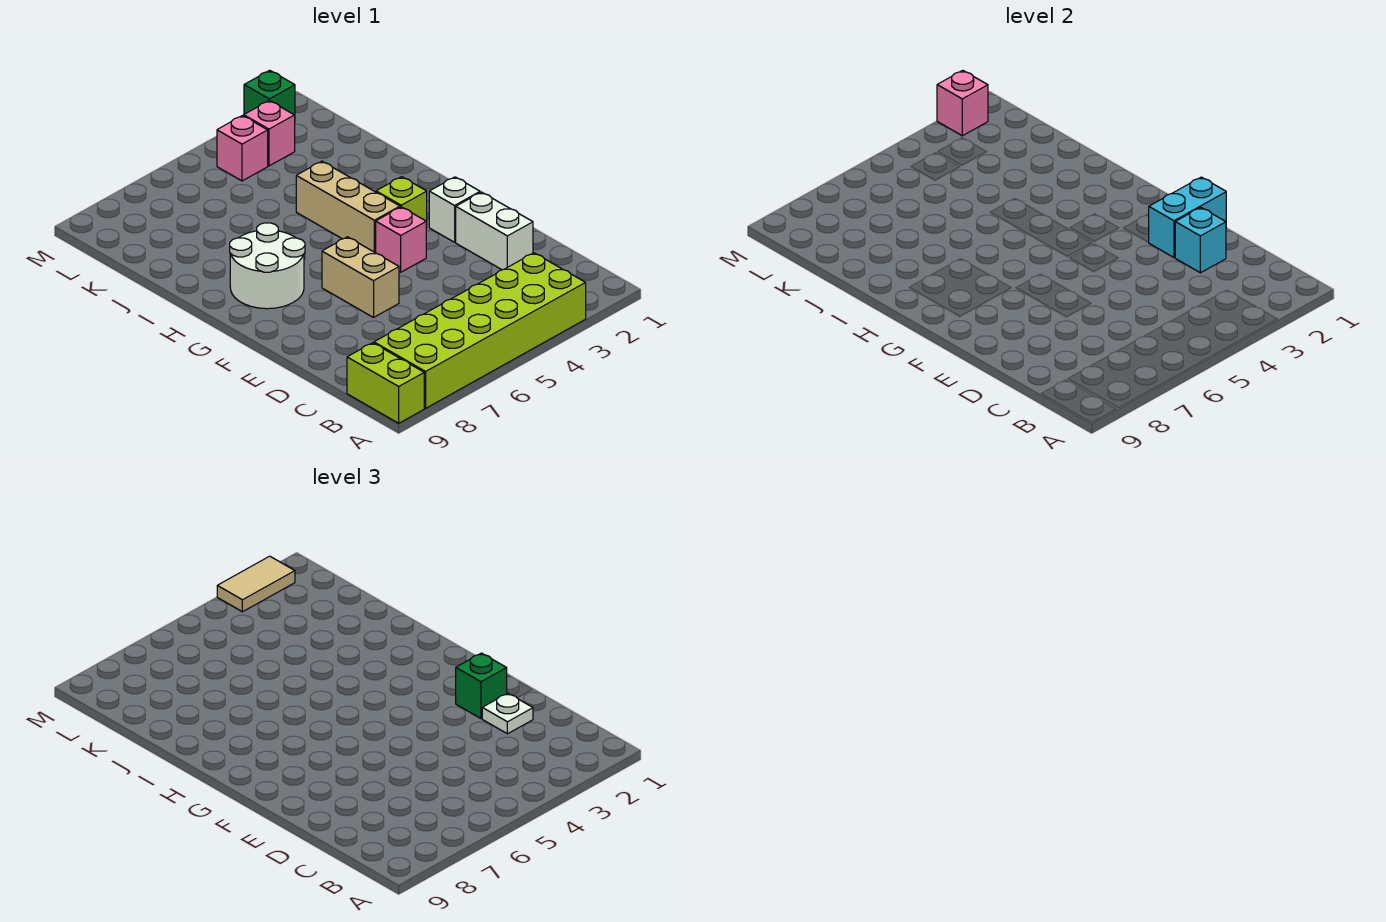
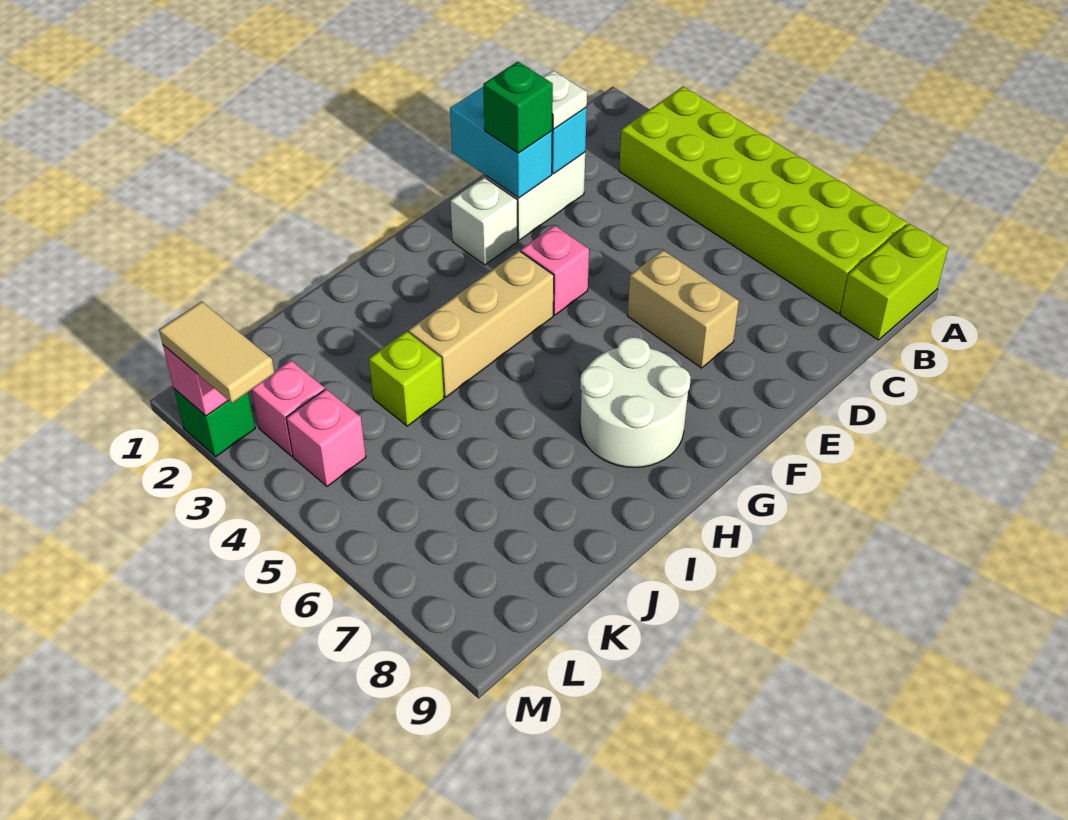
tan brick E6:F6 level 1 -> tan brick E6:E7 level 1
lime brick G3 level 1 -> lime brick J4 level 1

